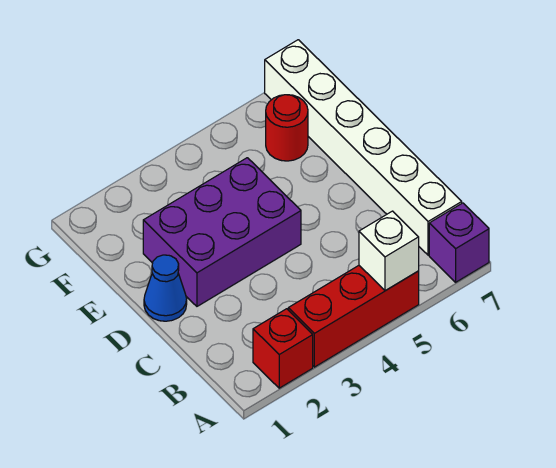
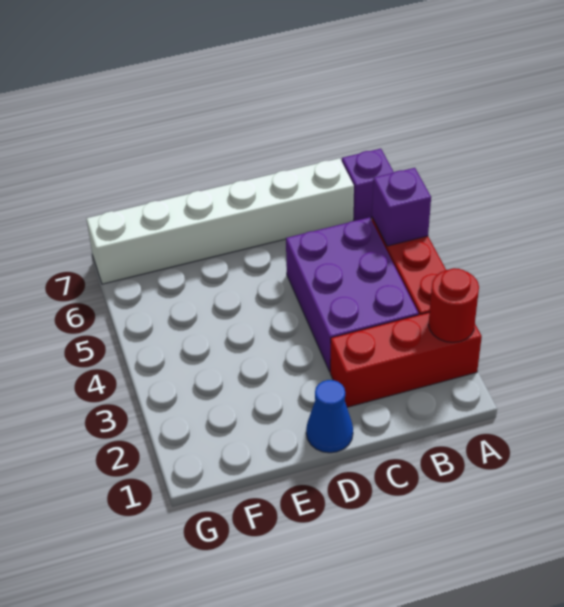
red brick A2 level 1 -> red brick A2:C2 level 1
white brick A5 level 2 -> purple brick A5 level 2
purple brick D2:E4 level 1 -> purple brick B3:C5 level 1
red round brick F6 level 1 -> red round brick A2 level 2

